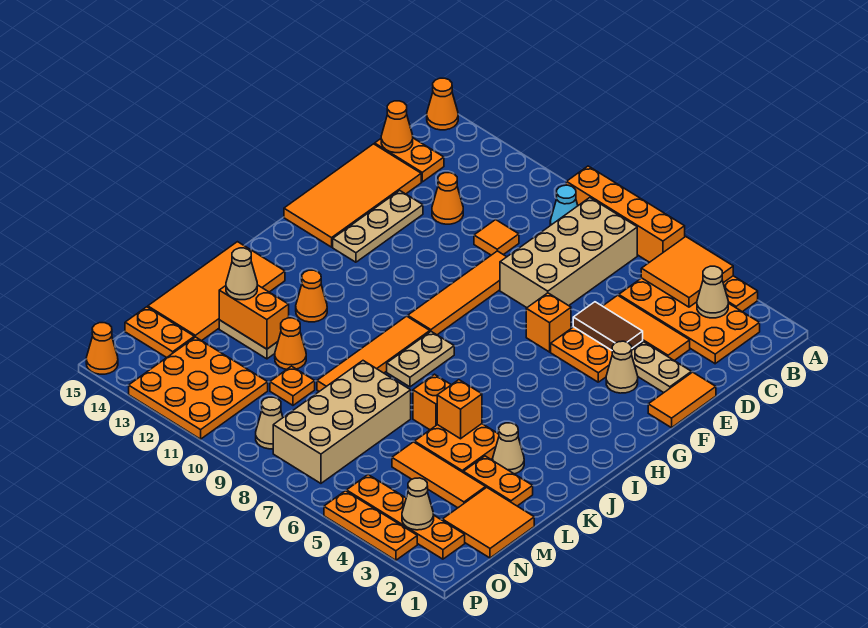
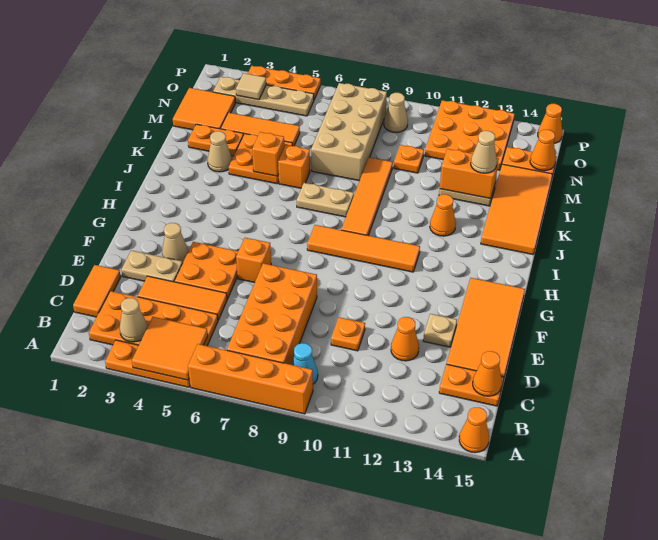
tan brick B7:E8 level 1 -> orange brick B7:E8 level 1
orange tile D10 level 1 -> orange plate D10 level 1
orange tile E1:F1 level 1 -> orange tile C1:D1 level 1
brown tile E4:E5 level 2 -> none
orange tile E9:H9 level 1 -> orange tile H8:H11 level 1
tan plate E13:G13 level 1 -> tan plate E13 level 1
tan plate I8:J8 level 1 -> tan plate J7:J8 level 1
orange cone L11 level 1 -> orange cone N15 level 2
orange plate O2:O5 level 1 -> tan plate O2:O5 level 1
tan cone O3 level 2 -> tan tile O3 level 2

